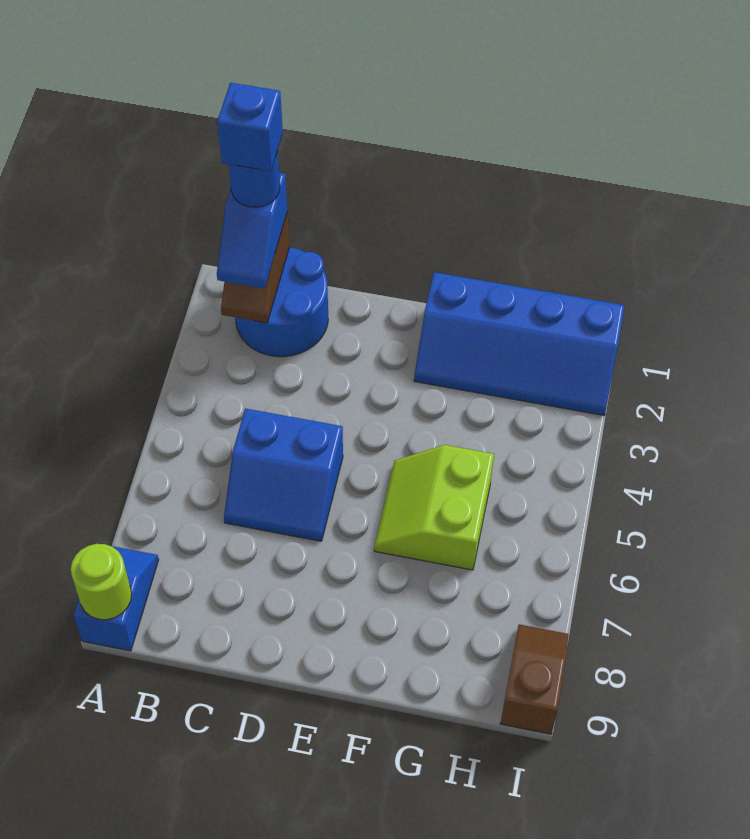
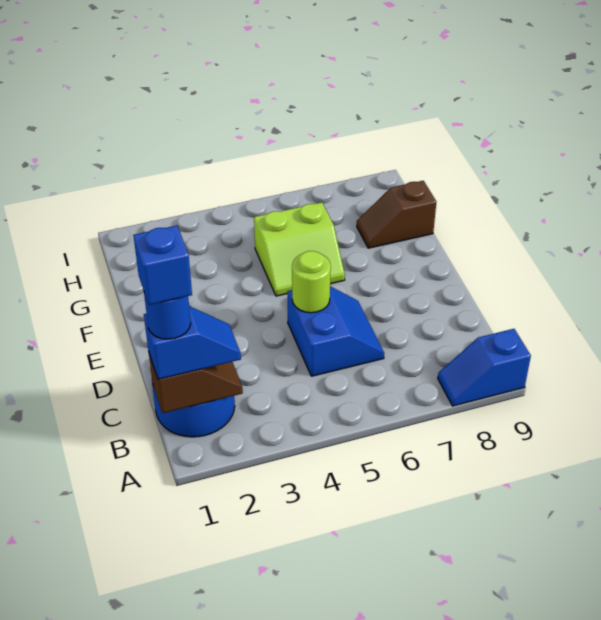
lime round brick A9 level 2 -> lime round brick D5 level 2
blue slope F1:I2 level 1 top 1 -> none
brown slope I8:I9 level 1 top 9 -> brown slope G8:G9 level 1 top 9

